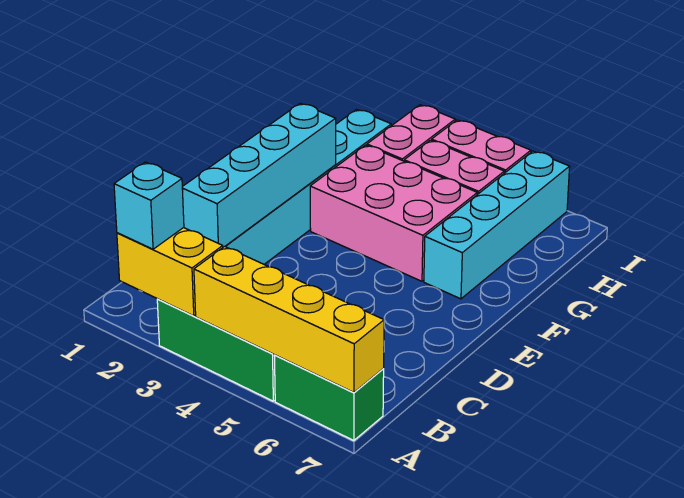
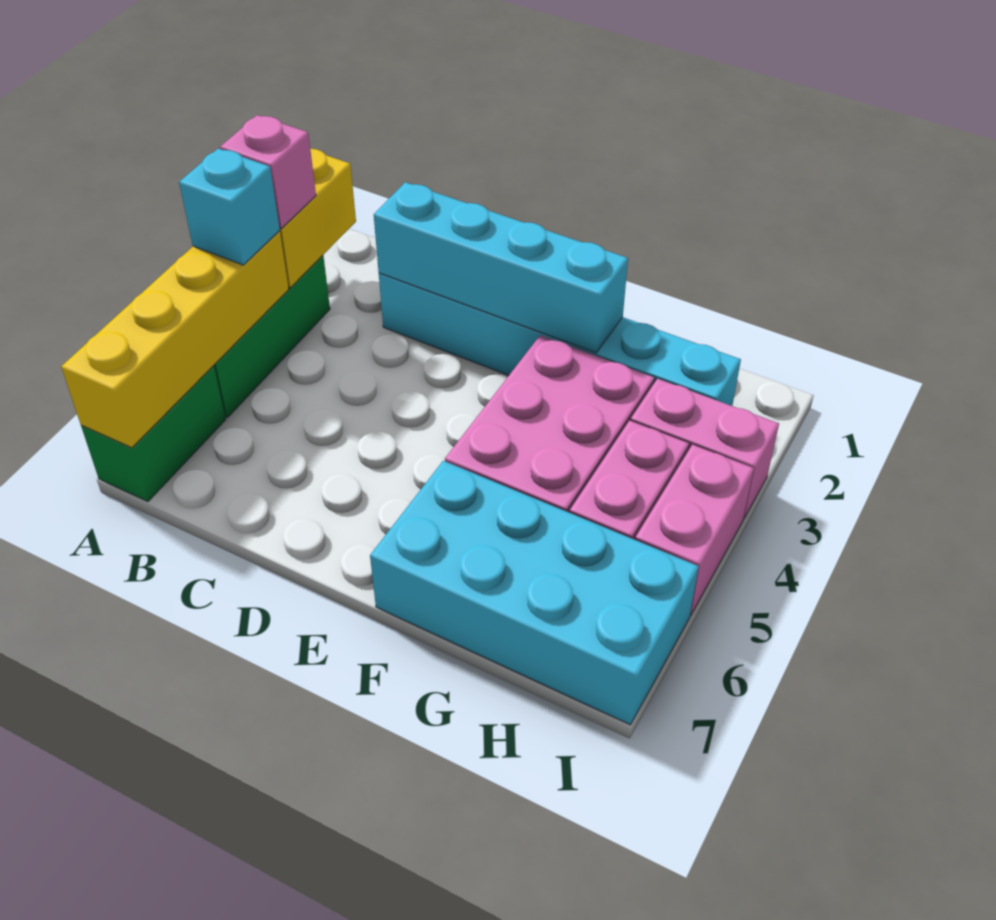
cyan brick A2 level 3 -> cyan brick A4 level 3
none -> pink brick A3 level 3
cyan brick F6:I6 level 1 -> cyan brick F6:I7 level 1

